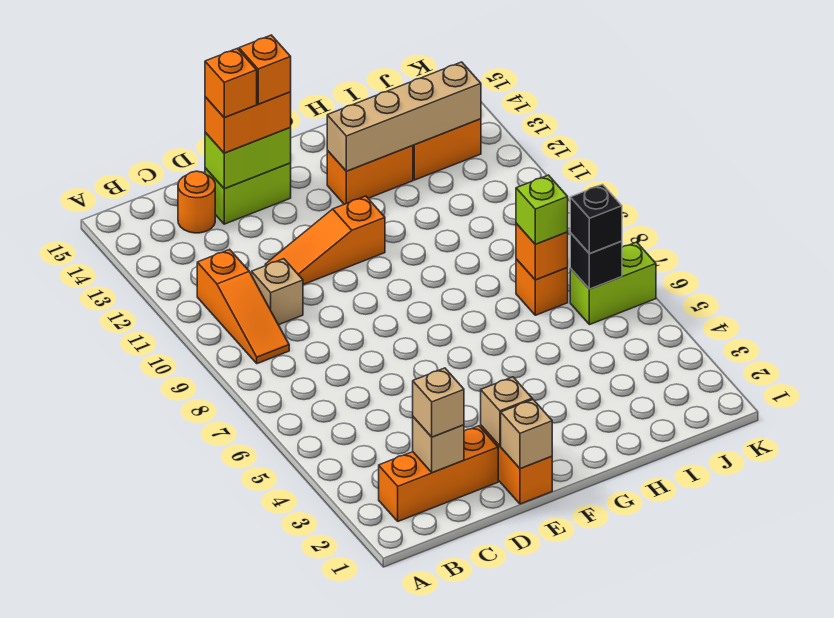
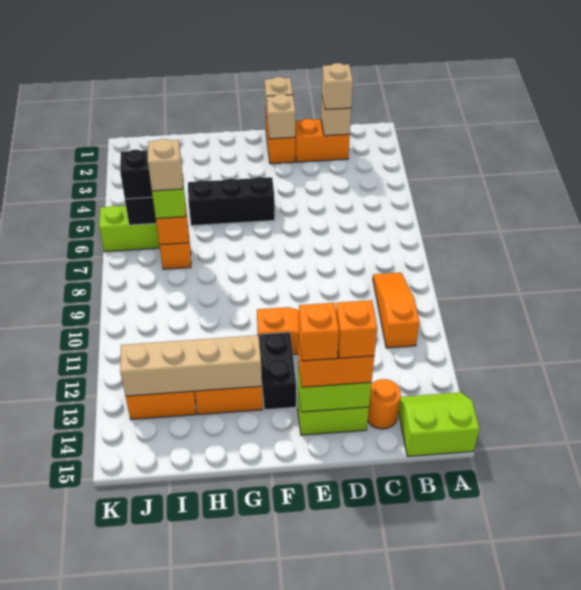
none -> lime slope A14:B15 level 1 top 15
orange brick B2:D2 level 1 -> orange brick C2:D2 level 1
tan brick C10 level 1 -> tan brick I7 level 4
none -> black brick F5:H5 level 1
none -> black brick F12:F13 level 1

